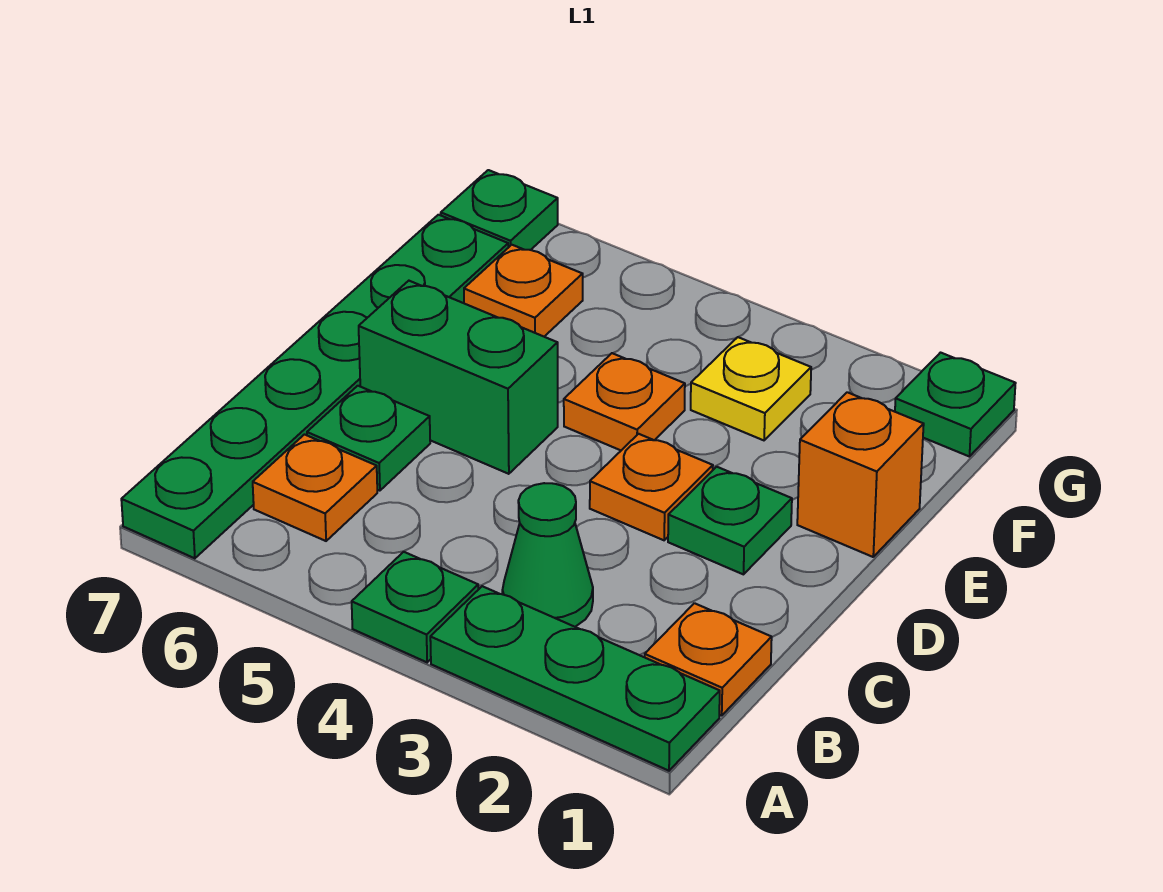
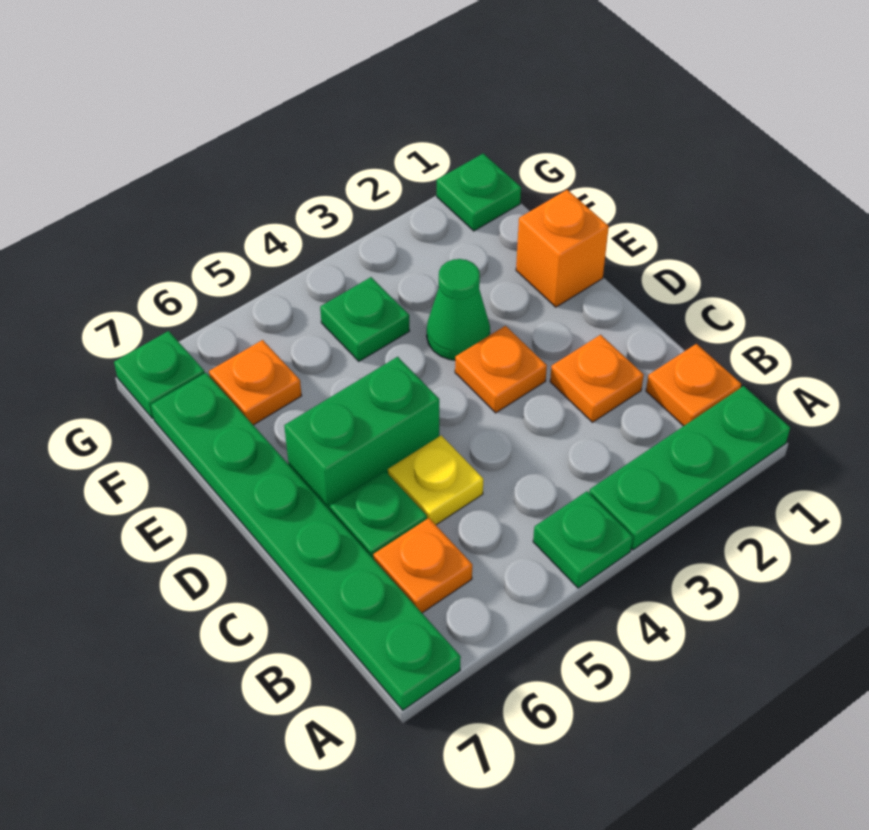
green cone B3 level 1 -> green cone E3 level 1
green plate D2 level 1 -> green plate F4 level 1
orange plate E4 level 1 -> orange plate C2 level 1
yellow plate F3 level 1 -> yellow plate C5 level 1

